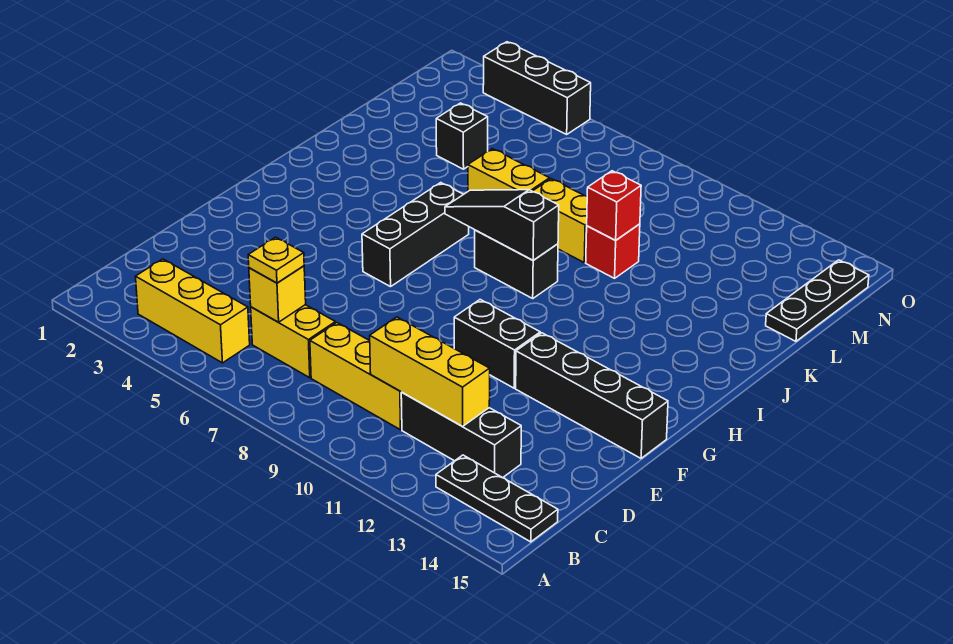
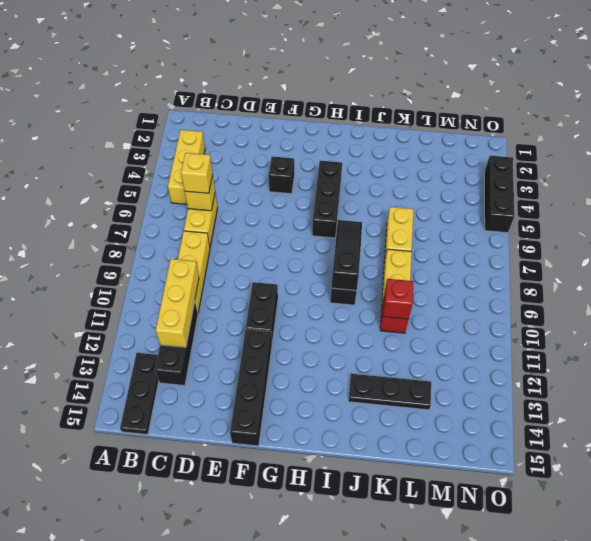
yellow plate C6 level 3 -> yellow brick C6 level 3
black brick G6:I6 level 1 -> black brick H4:H6 level 1
black brick L4 level 1 -> black brick F4 level 1
black plate L15:N15 level 1 -> black plate J13:L13 level 1

